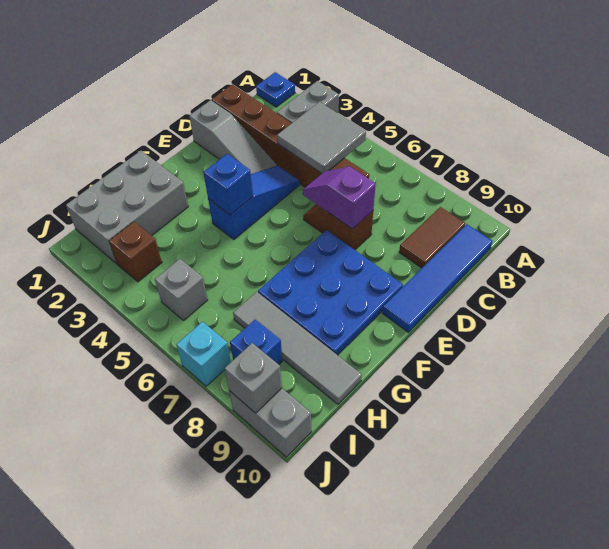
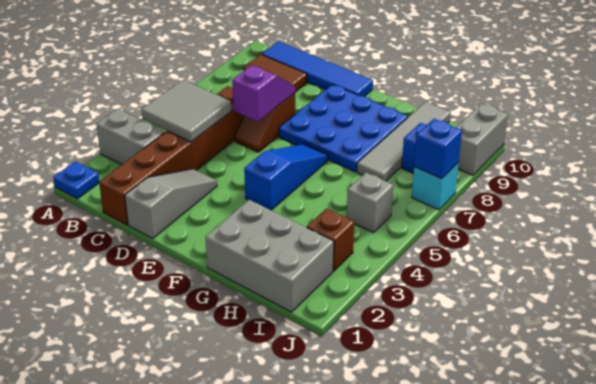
blue slope D4:F4 level 1 top F -> blue slope F4:F6 level 1 top 4
purple slope D6:D7 level 2 top 7 -> purple slope D6:D7 level 2 top 6
blue brick F4 level 2 -> blue brick J7 level 2
grey brick J9 level 2 -> none

